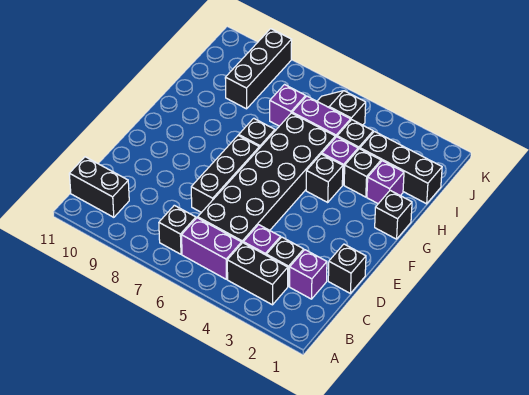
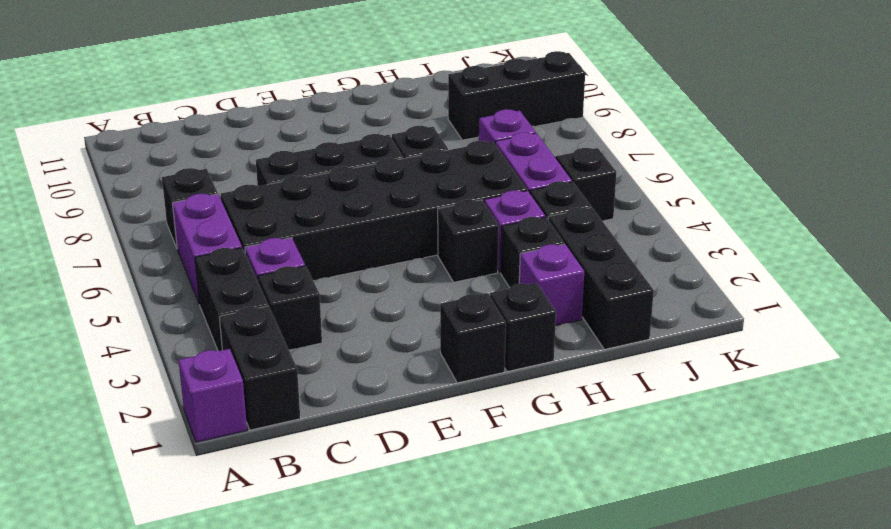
black brick B10:B11 level 1 -> black brick B1:B2 level 1
purple brick C2 level 1 -> purple brick A1 level 1
black brick D1 level 1 -> black brick F1 level 1

